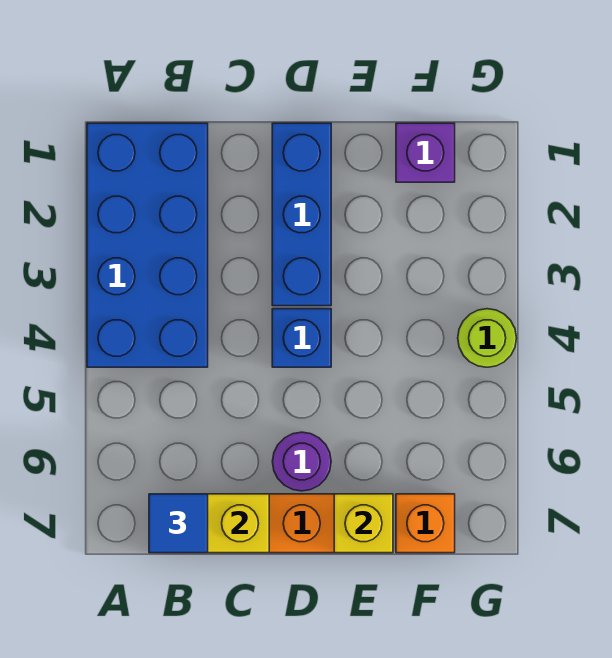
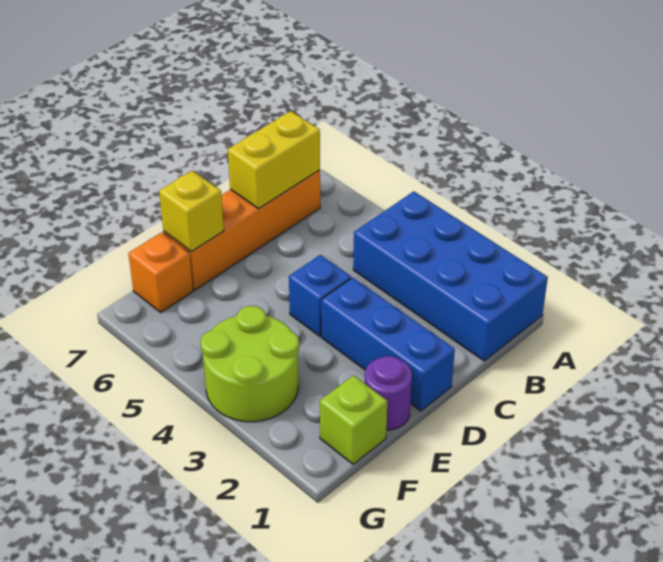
blue tile B7 level 3 -> none
purple round brick D6 level 1 -> purple round brick E1 level 1
purple brick F1 level 1 -> lime brick F1 level 1
lime round brick G4 level 1 -> lime round brick F3:G4 level 1

